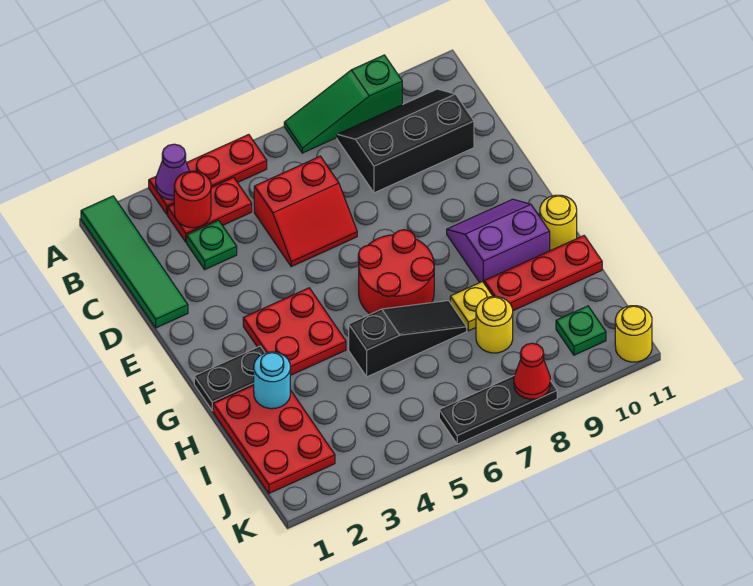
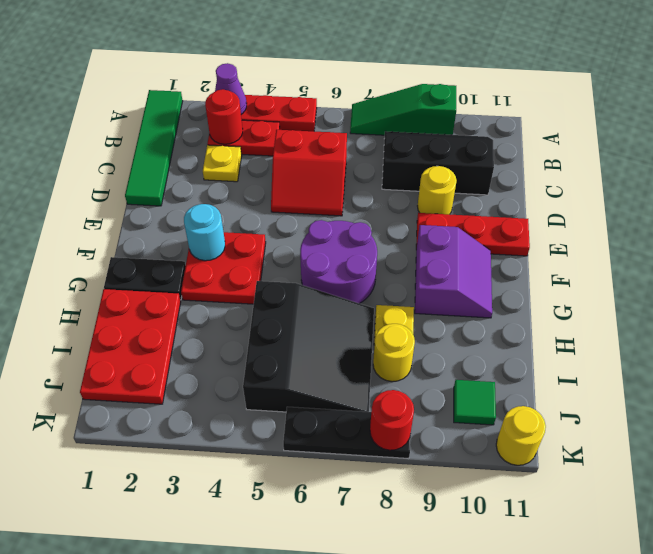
green plate C3 level 1 -> yellow plate C3 level 1
red round brick F6:G7 level 1 -> purple round brick F6:G7 level 1
purple slope F9:G10 level 1 top G -> purple slope F9:G10 level 1 top 9
yellow round brick G11 level 1 -> yellow round brick D9 level 1
cyan round brick H2 level 2 -> cyan round brick F3 level 2
black slope H5:H7 level 1 top 5 -> black slope H5:J7 level 1 top 5
red plate H9:H11 level 1 -> red plate E9:E11 level 1
green plate J10 level 1 -> green tile J10 level 1
red cone K8 level 2 -> red round brick K8 level 2

